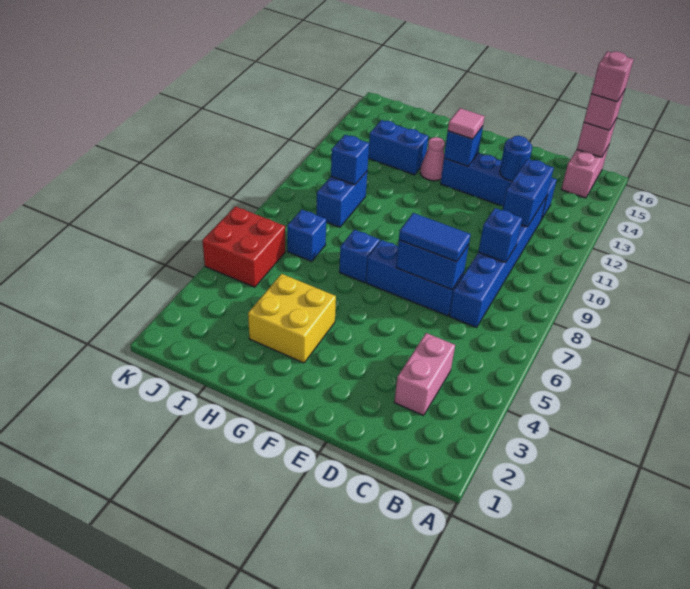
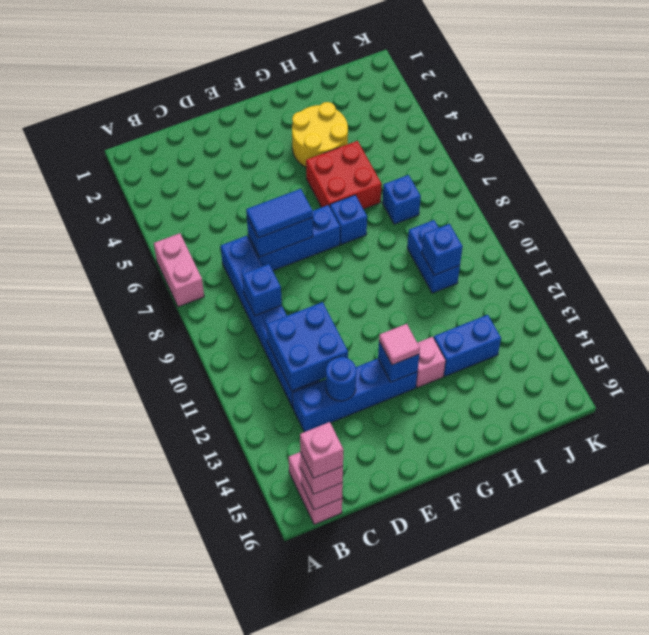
pink brick C3:C4 level 1 -> pink brick A6:A7 level 1
blue brick C11:C12 level 2 -> blue brick C11:D12 level 2
yellow brick G3:H4 level 1 -> yellow round brick G3:H4 level 1
pink cone G13 level 1 -> pink brick G13 level 1
red brick J5:K6 level 1 -> red brick G5:H6 level 1

